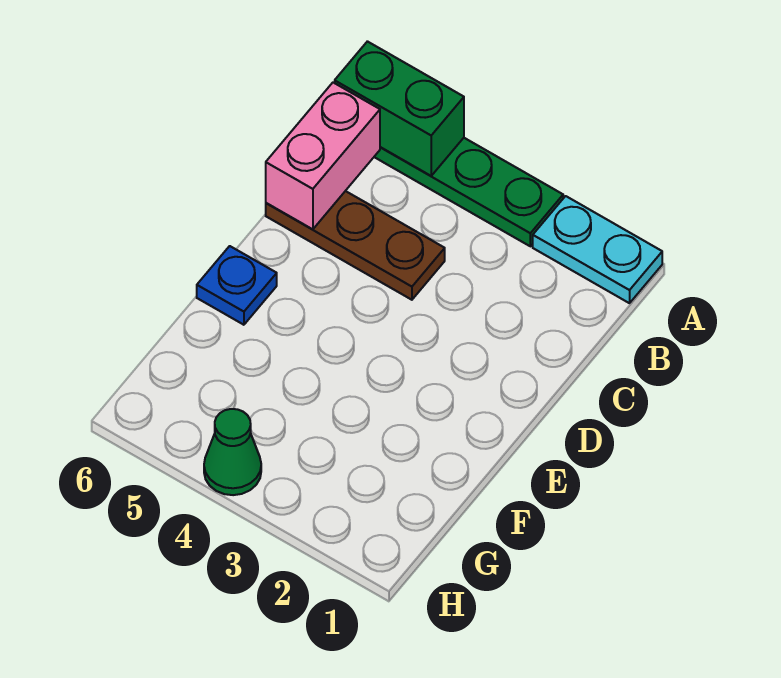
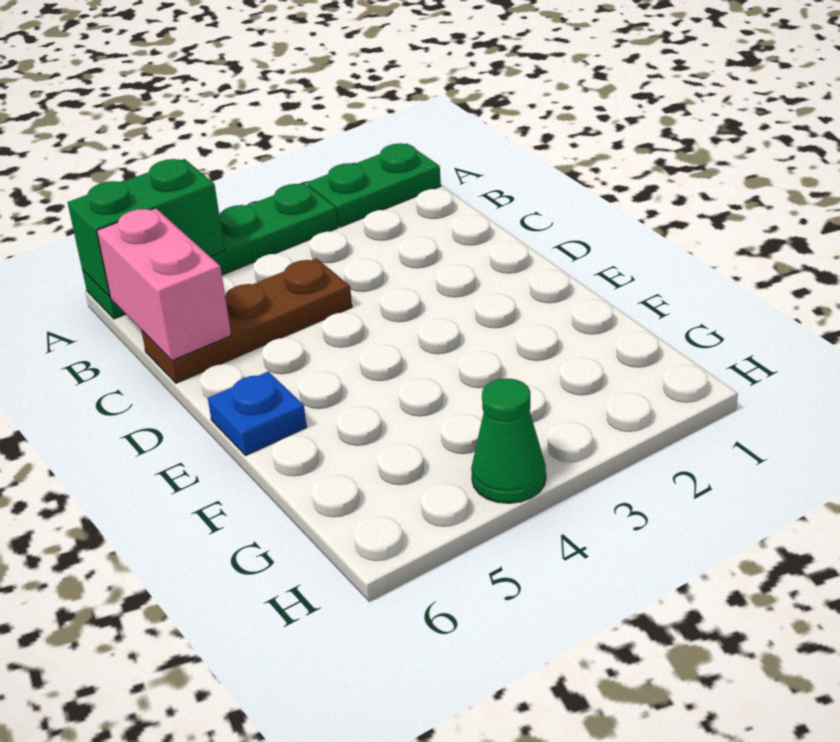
cyan plate A1:A2 level 1 -> green plate A1:A2 level 1

